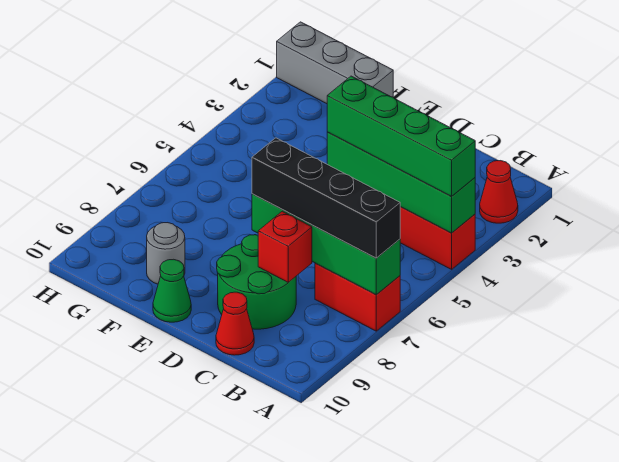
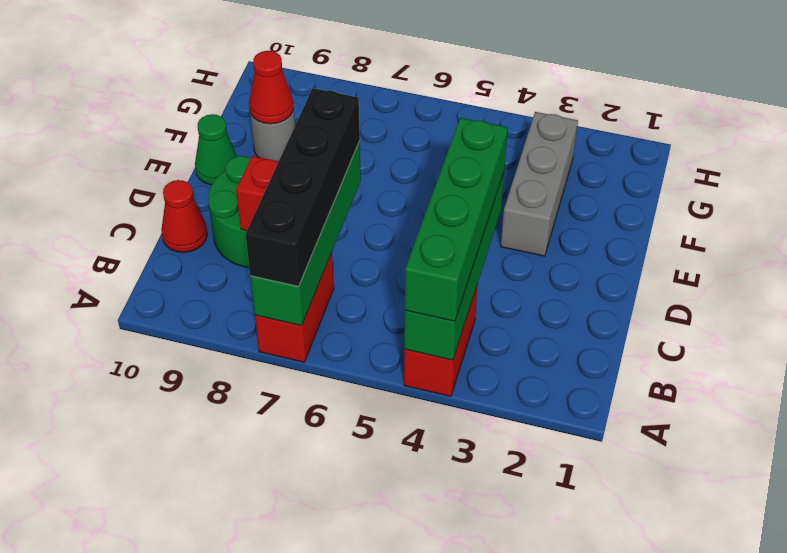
red cone A2 level 1 -> red cone F9 level 2
grey brick F1:H1 level 1 -> grey brick E3:G3 level 1

